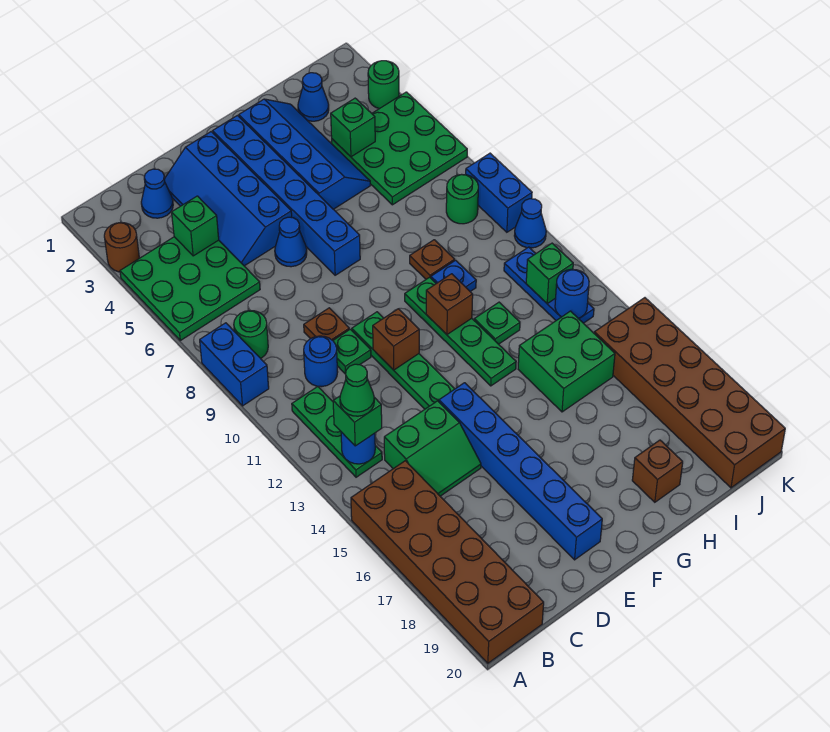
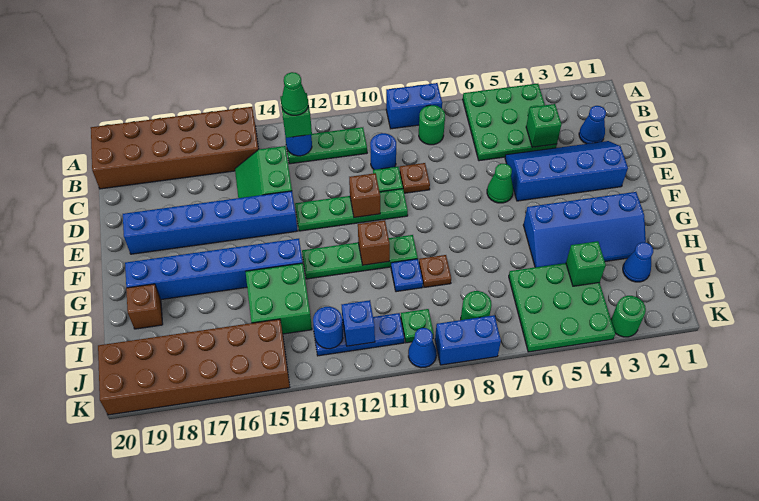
brown round brick A3 level 1 -> none
blue cone E6 level 1 -> green cone E6 level 1
blue brick F2:F7 level 1 -> blue brick G14:G19 level 1
green plate H12 level 1 -> green plate J10 level 1
green brick J12 level 2 -> blue brick J12 level 2

